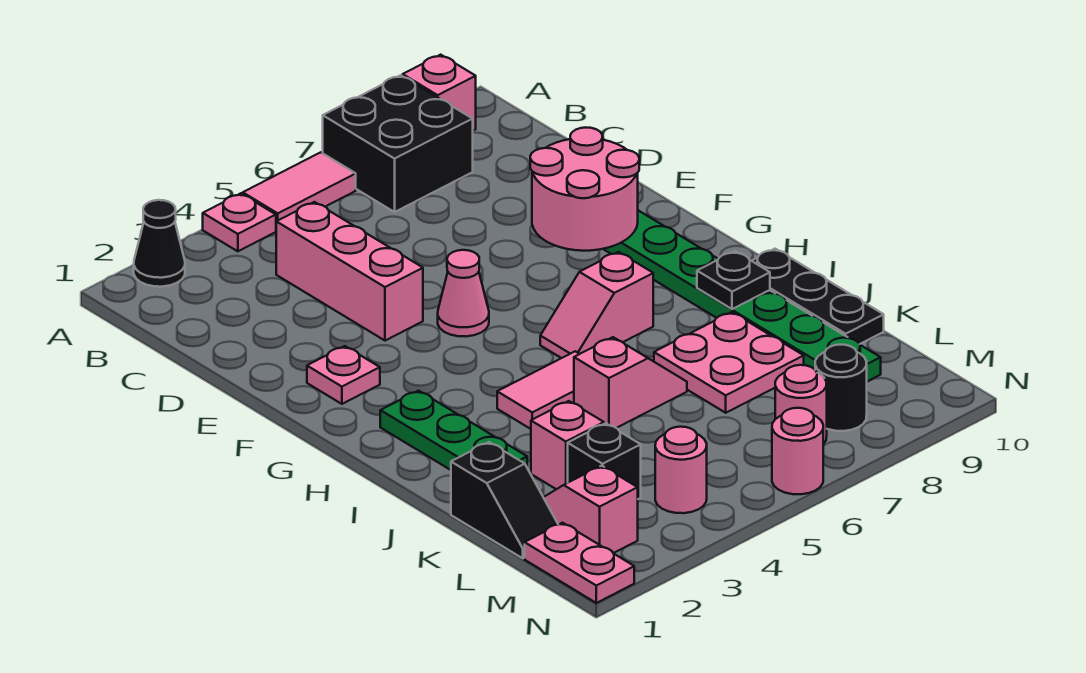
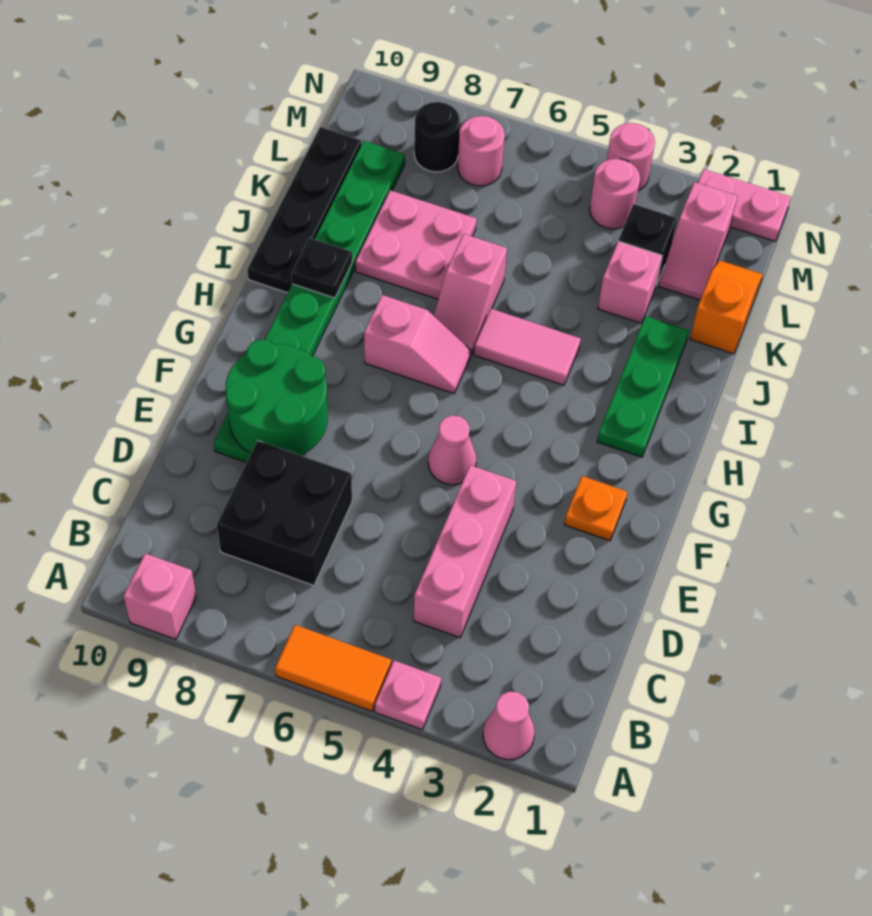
black cone A2 level 1 -> pink cone A2 level 1
pink tile A5:A6 level 1 -> orange tile A5:A6 level 1
black brick A7:B8 level 1 -> black brick C7:D8 level 1
pink round brick E8:F9 level 2 -> green round brick E8:F9 level 2
pink plate F2 level 1 -> orange plate F2 level 1
black plate I10:K10 level 1 -> black plate I10:L10 level 1
pink slope J5:J6 level 1 top 5 -> pink slope I6:J6 level 1 top J
black slope K1:L1 level 1 top K -> orange slope K1:L1 level 1 top K
pink plate M1:N1 level 1 -> pink plate N1:N2 level 1
pink round brick N6 level 1 -> pink round brick N4 level 1

